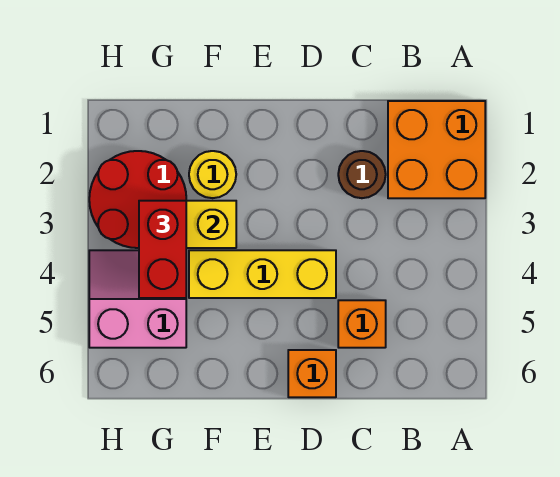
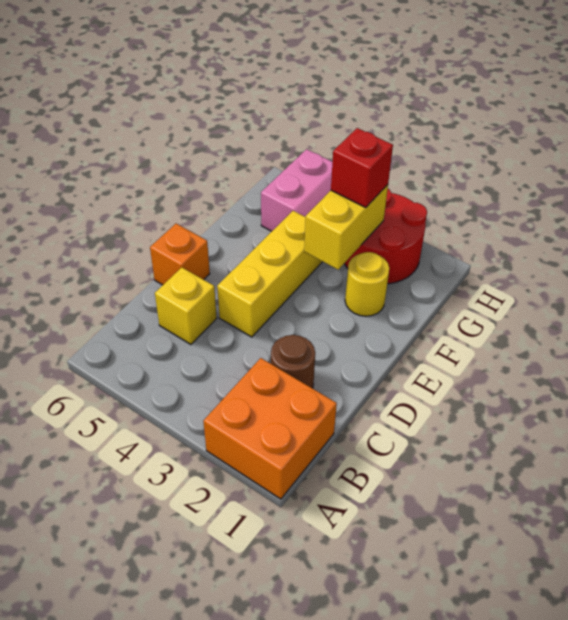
orange brick C5 level 1 -> yellow brick C5 level 1
red brick G3:G4 level 3 -> red brick G3 level 3

